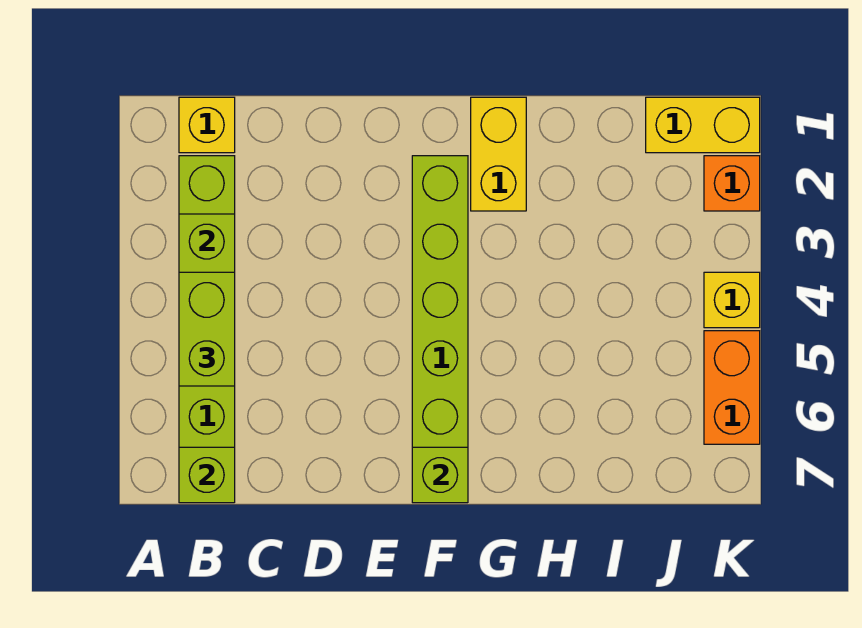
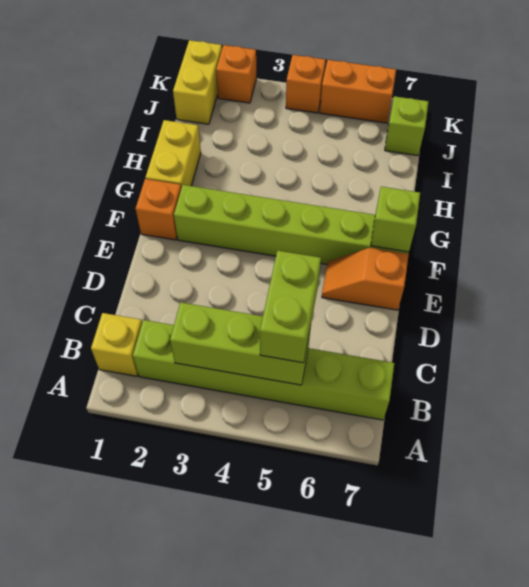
lime brick B4:B5 level 3 -> lime brick B5:C5 level 3
lime brick B7 level 2 -> lime brick J7 level 1
none -> orange slope E6:E7 level 1 top 7
none -> orange brick F1 level 1
yellow brick G1:G2 level 1 -> yellow brick G1:H1 level 1
yellow brick K4 level 1 -> orange brick K4 level 1

